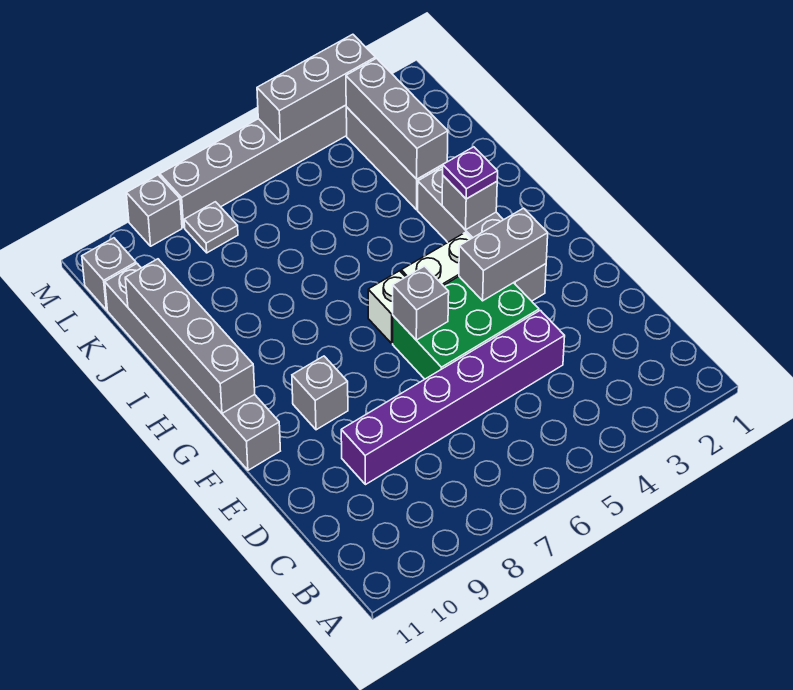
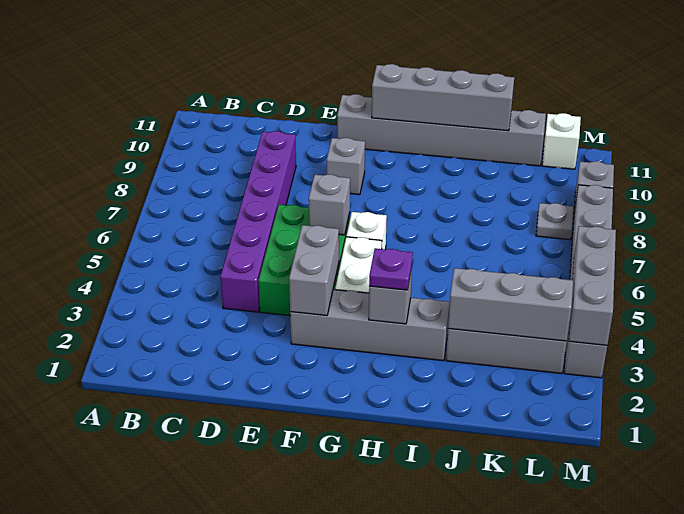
grey brick L11 level 1 -> white brick L11 level 1

